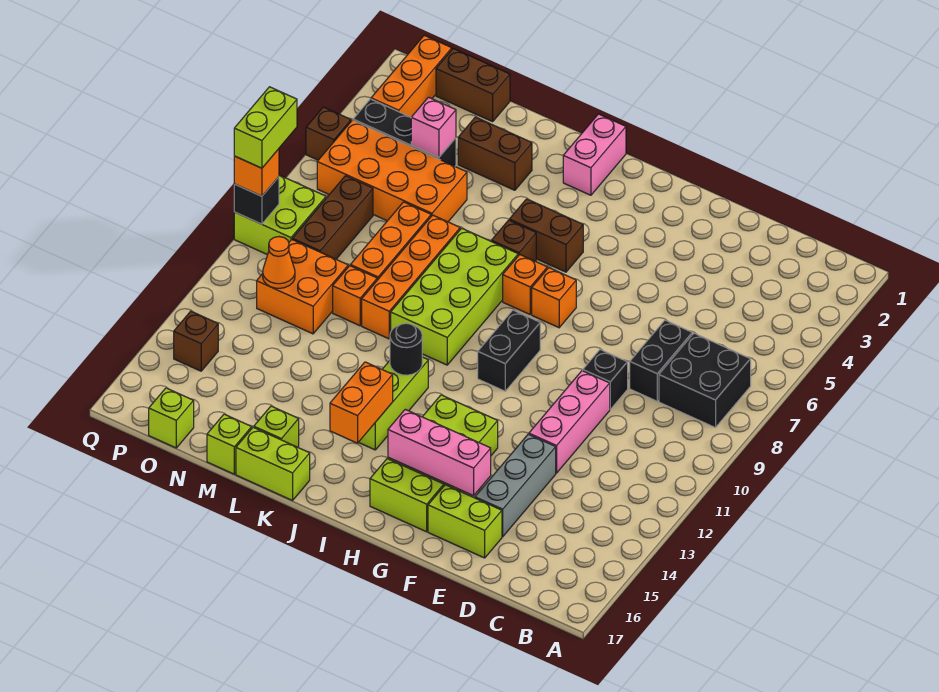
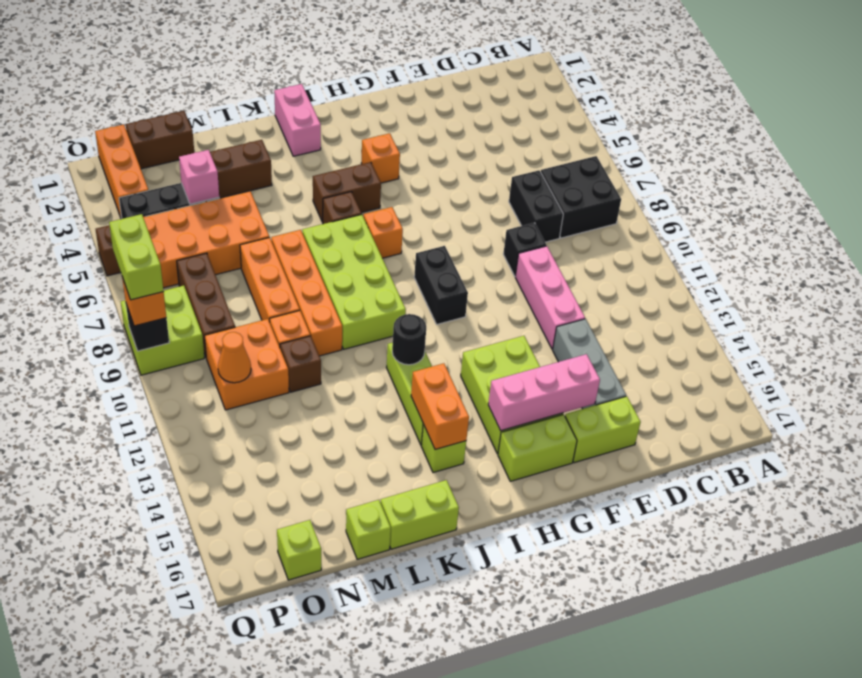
orange brick H7 level 1 -> orange brick H4 level 1
lime brick L16 level 1 -> lime brick J15 level 1
brown brick P14 level 1 -> brown brick M11 level 1

